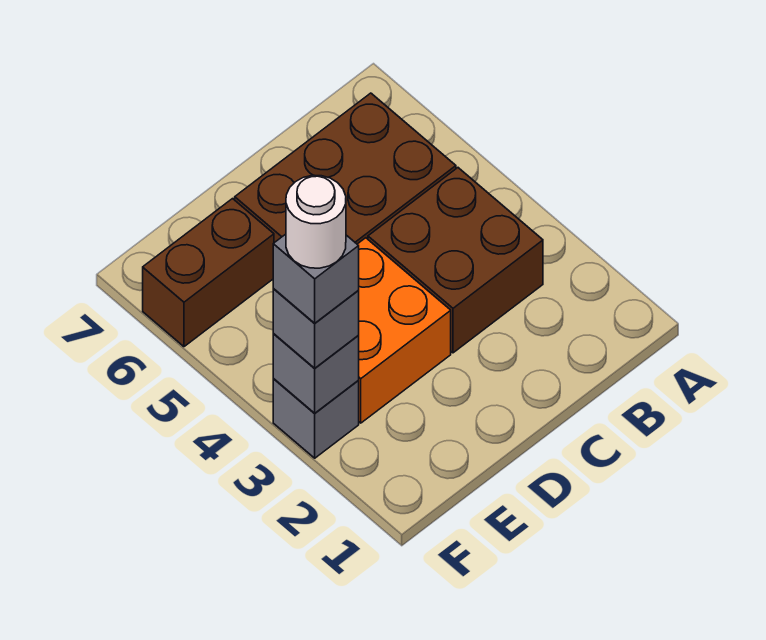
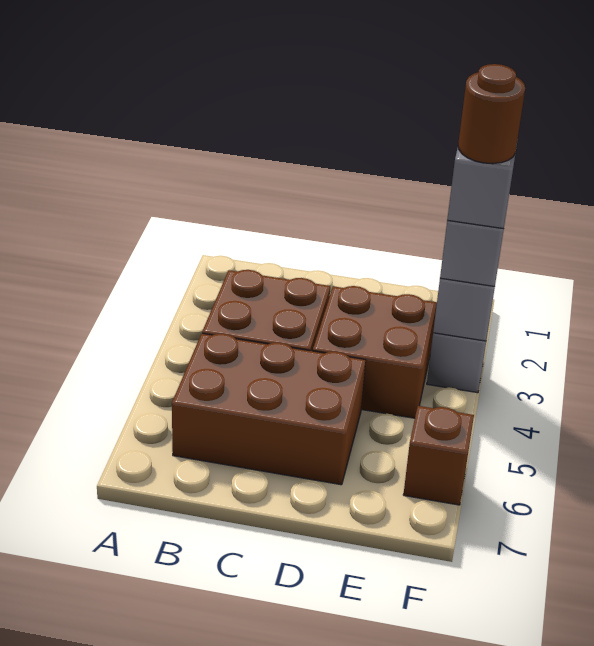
orange brick D3:E4 level 1 -> brown brick D3:E4 level 1
brown brick E6:F6 level 1 -> brown brick F6 level 1
white round brick F3 level 5 -> brown round brick F3 level 5

